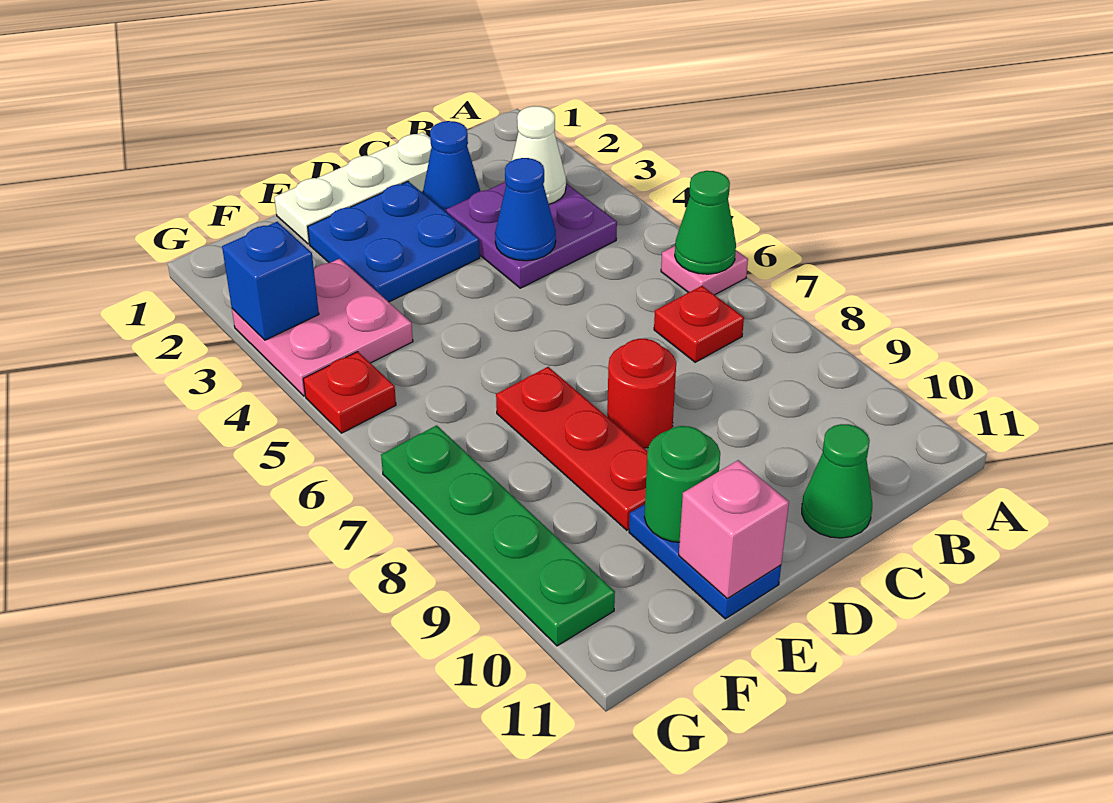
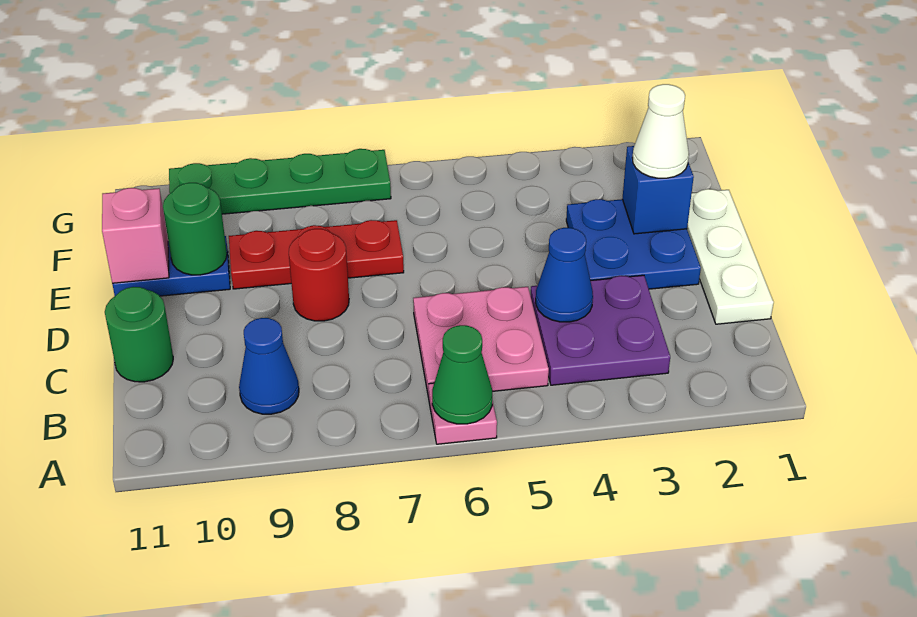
white cone B3 level 2 -> white cone E2 level 3
red plate B7 level 1 -> none
blue cone C2 level 1 -> blue cone B9 level 1
green cone C11 level 1 -> green round brick C11 level 1
pink plate F3:G4 level 1 -> pink plate B5:C6 level 1
blue brick G3 level 2 -> blue brick E2 level 2
red plate G5 level 1 -> none

